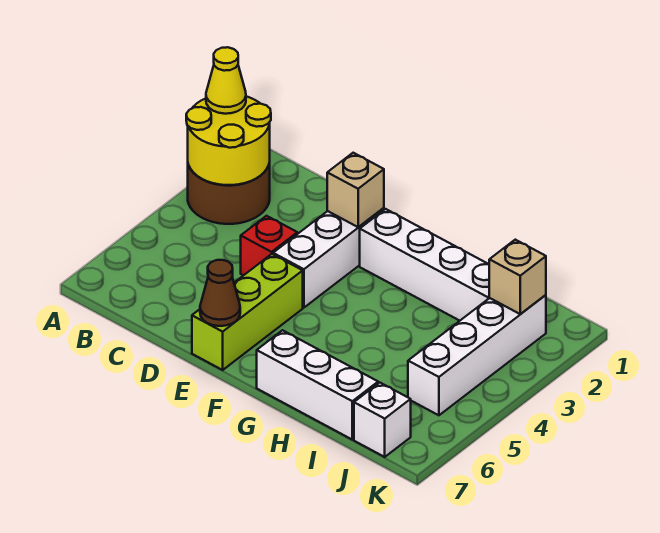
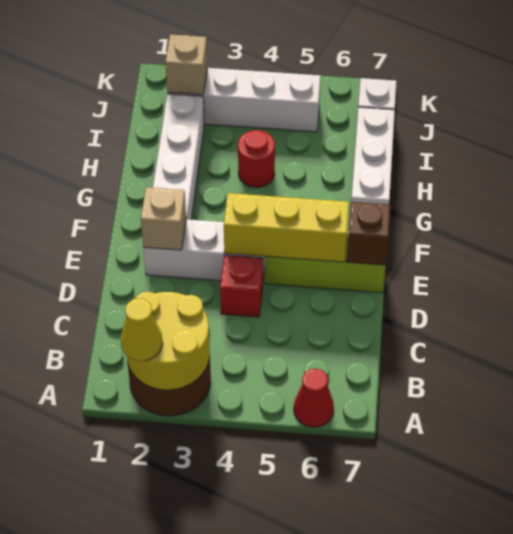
none -> red cone A6 level 1
none -> yellow brick E4:E6 level 2
brown cone E7 level 2 -> brown brick E7 level 2
none -> red round brick H4 level 1

